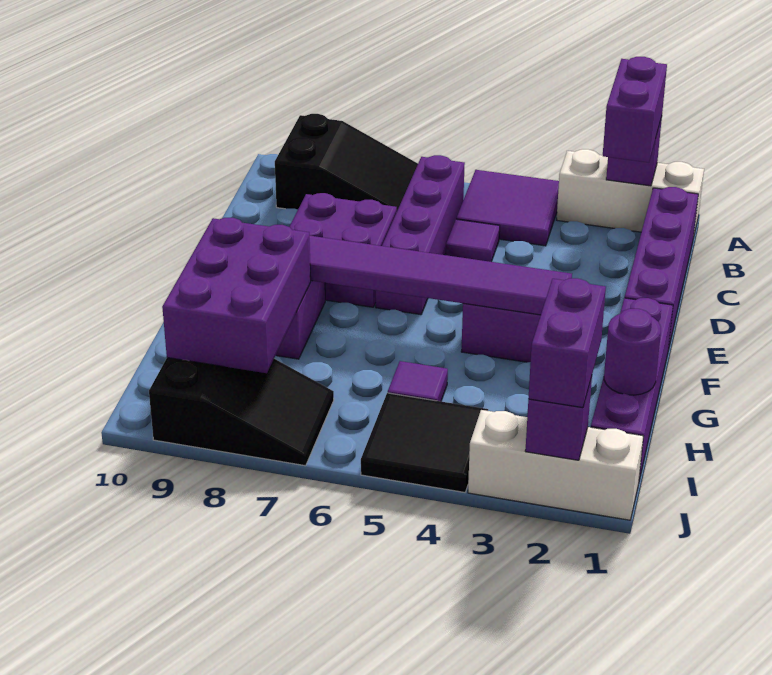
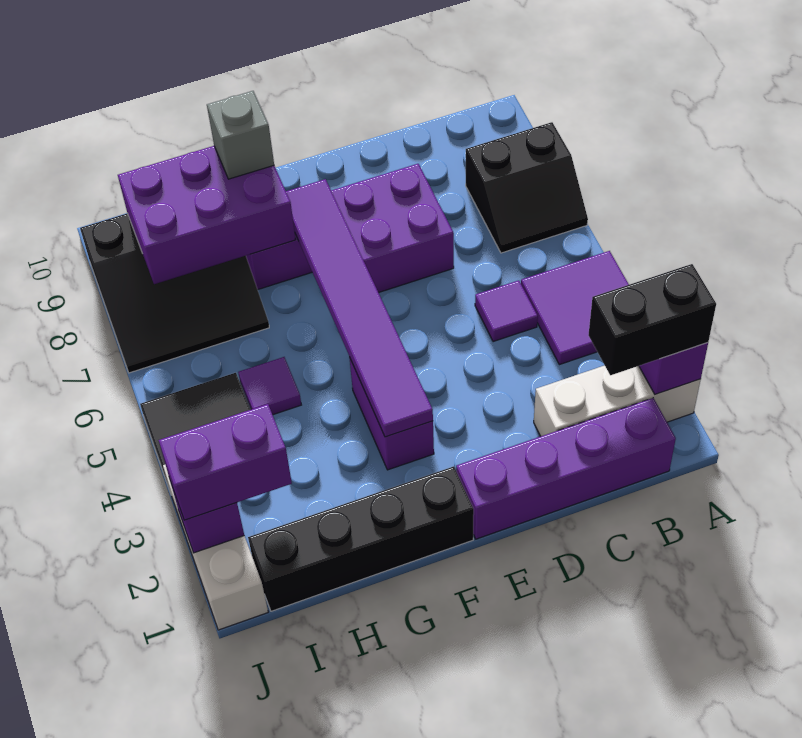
white brick A1:A3 level 1 -> white brick A2:C2 level 1
purple brick A2:B2 level 3 -> black brick A2:B2 level 3
black slope A7:B9 level 1 top 9 -> black slope A7:B8 level 1 top 8
purple brick B6:E6 level 1 -> none
purple brick F1:I1 level 1 -> black brick F1:I1 level 1
none -> grey brick G9 level 3
purple round brick H1 level 2 -> none
black slope I7:J9 level 1 top 9 -> black slope H7:J9 level 1 top 9

